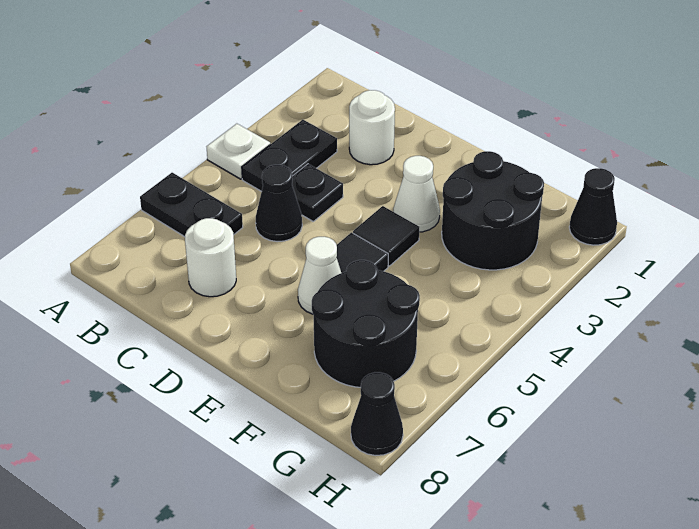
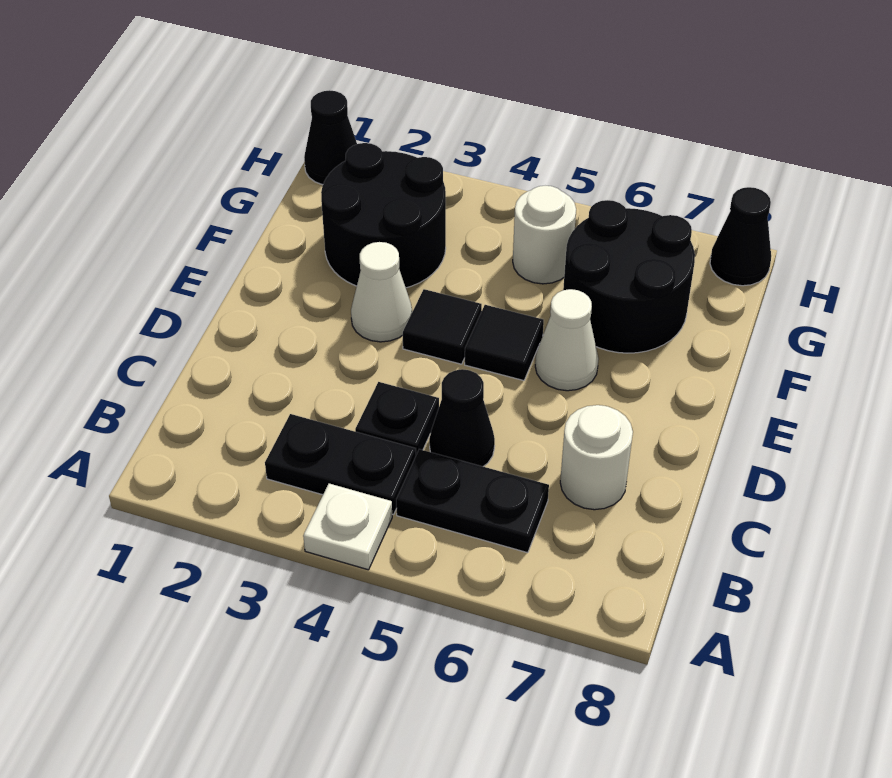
black plate A6:B6 level 1 -> black plate B5:B6 level 1
white round brick C2 level 1 -> white round brick G5 level 1

